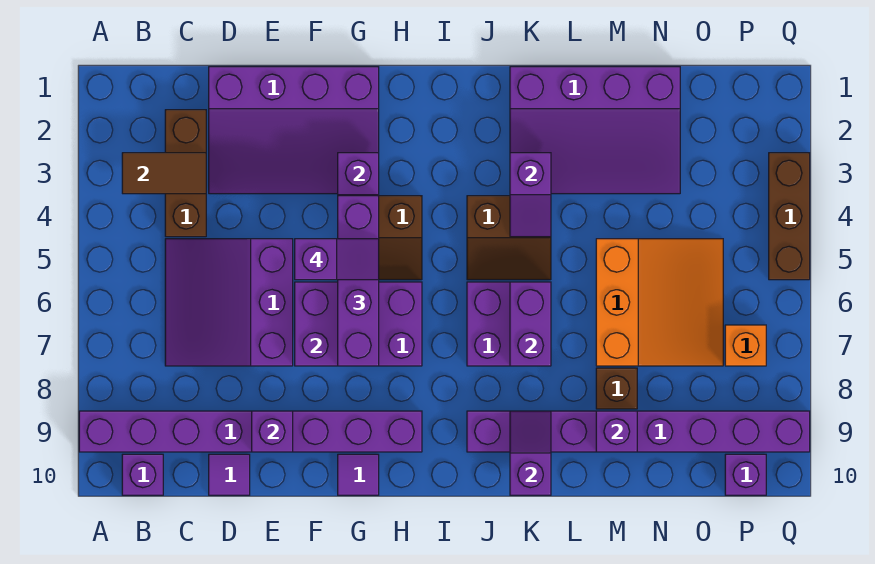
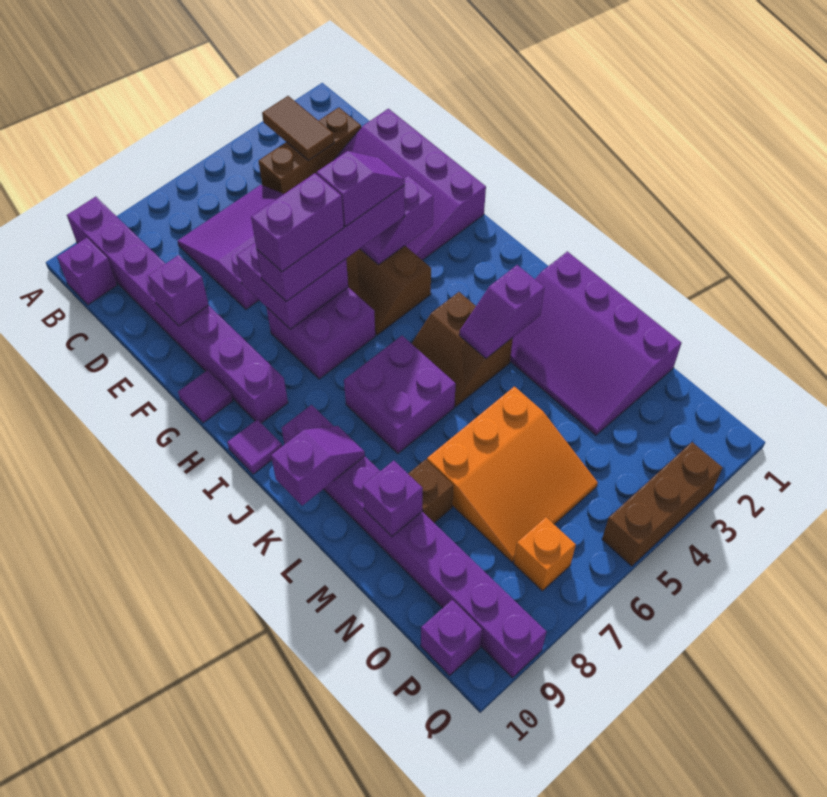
purple tile D10 level 1 -> purple tile I10 level 1
purple slope F5:G5 level 4 top F -> purple slope G4:G5 level 4 top 5
purple brick K6:K7 level 2 -> purple brick G6:G7 level 4

